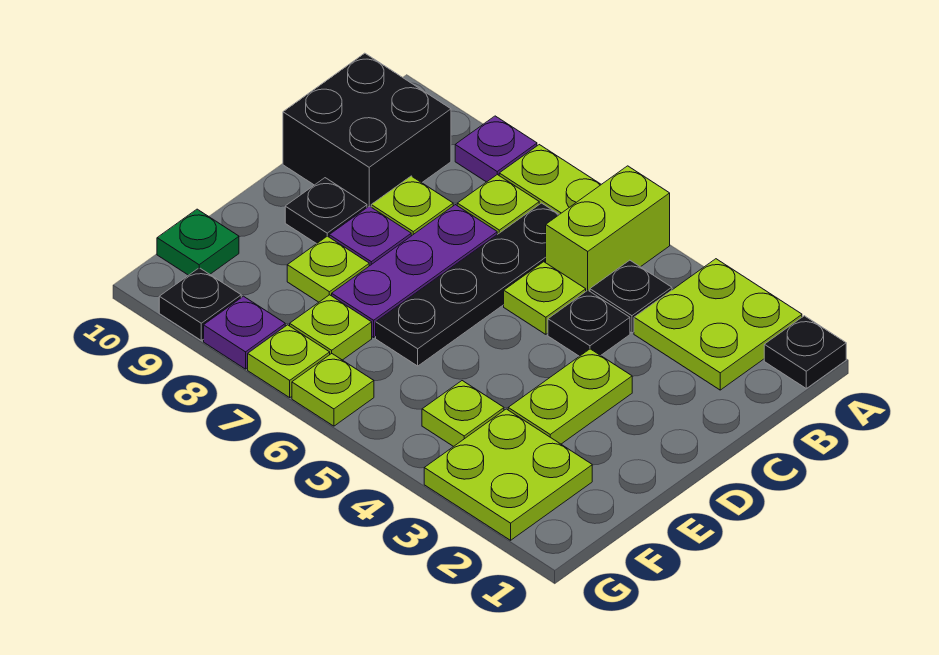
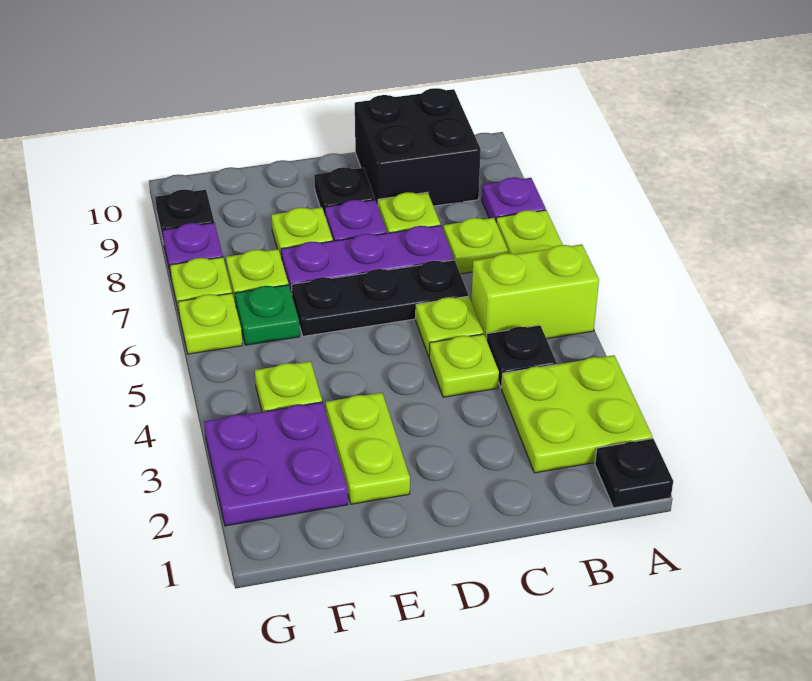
black plate B6:E6 level 1 -> black plate C6:E6 level 1
black plate C4 level 1 -> lime plate C4 level 1
lime plate D3:E3 level 1 -> lime plate E2:E3 level 1
lime plate F2:G3 level 1 -> purple plate F2:G3 level 1
green plate F10 level 1 -> green plate F6 level 1

